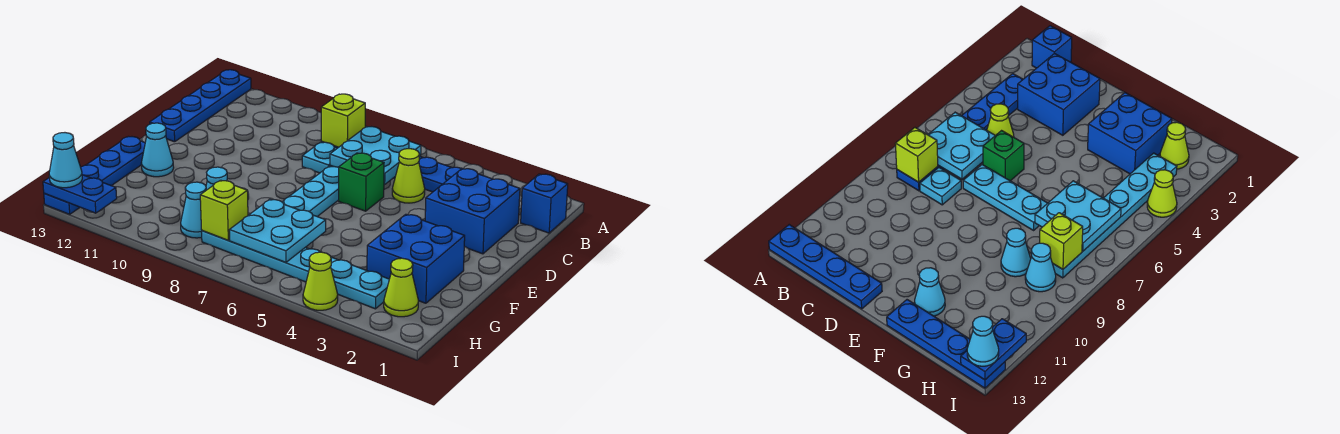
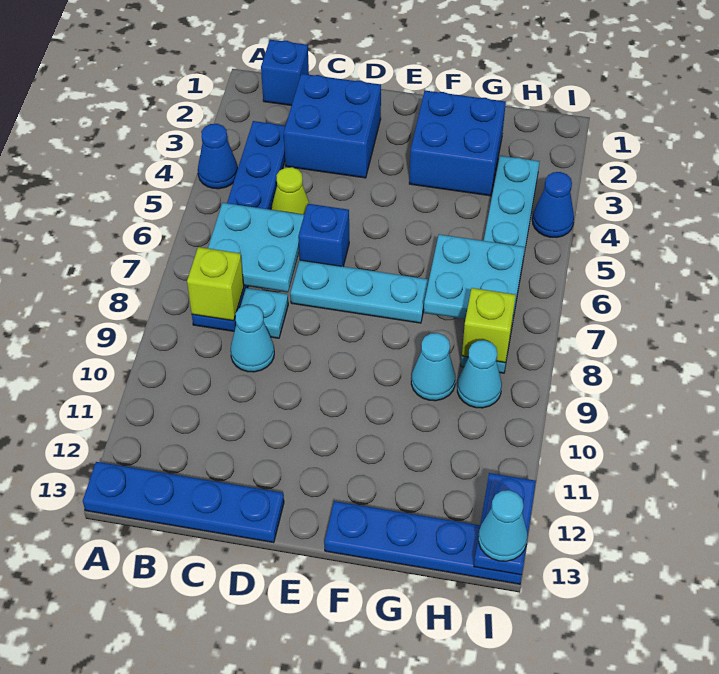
none -> blue cone A4 level 1
green brick D6 level 1 -> blue brick D6 level 1
cyan cone F12 level 1 -> cyan cone C9 level 1
lime cone H2 level 1 -> none
lime cone I4 level 1 -> blue cone I4 level 1

